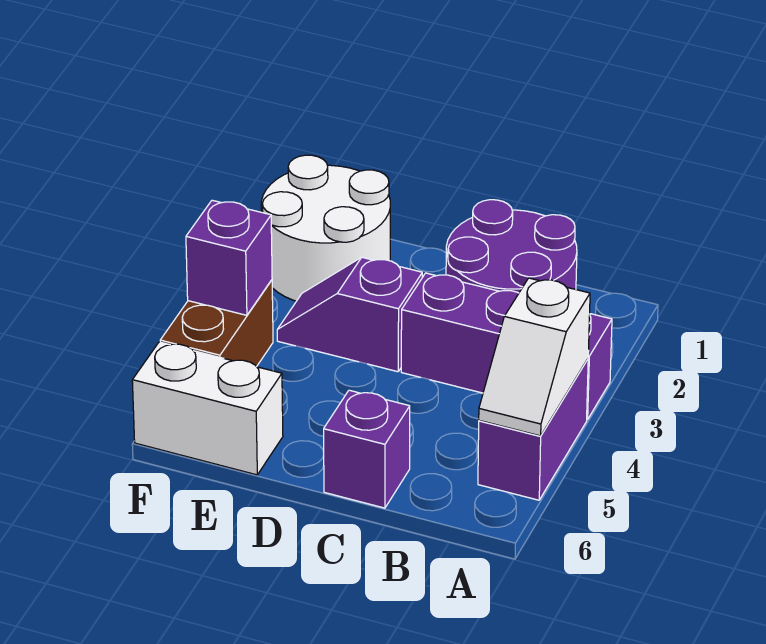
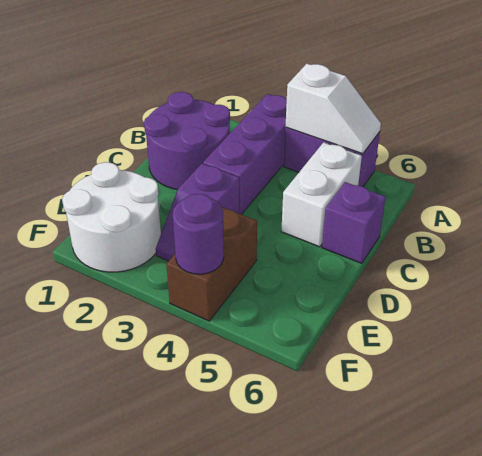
white brick E6:F6 level 1 -> white brick B5:C5 level 1
brown brick F4:F5 level 1 -> brown brick E4:F4 level 1
purple brick F4 level 2 -> purple round brick F4 level 2

